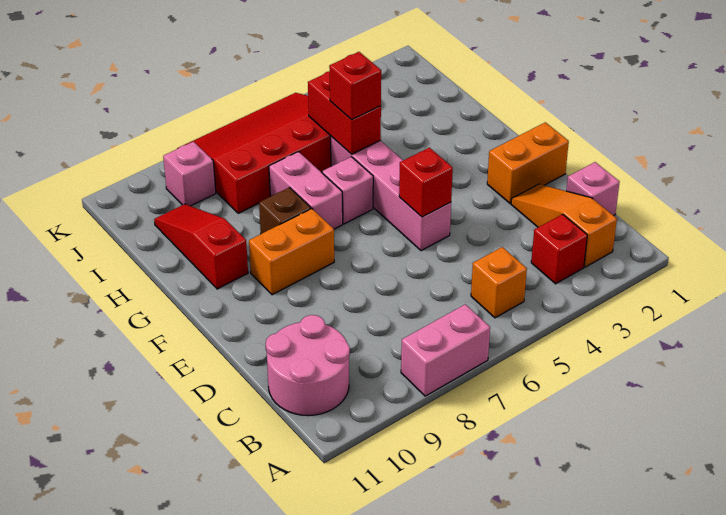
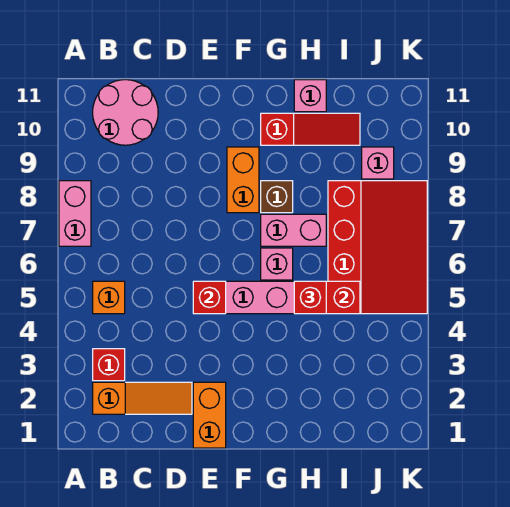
pink brick C1 level 1 -> pink brick H11 level 1

